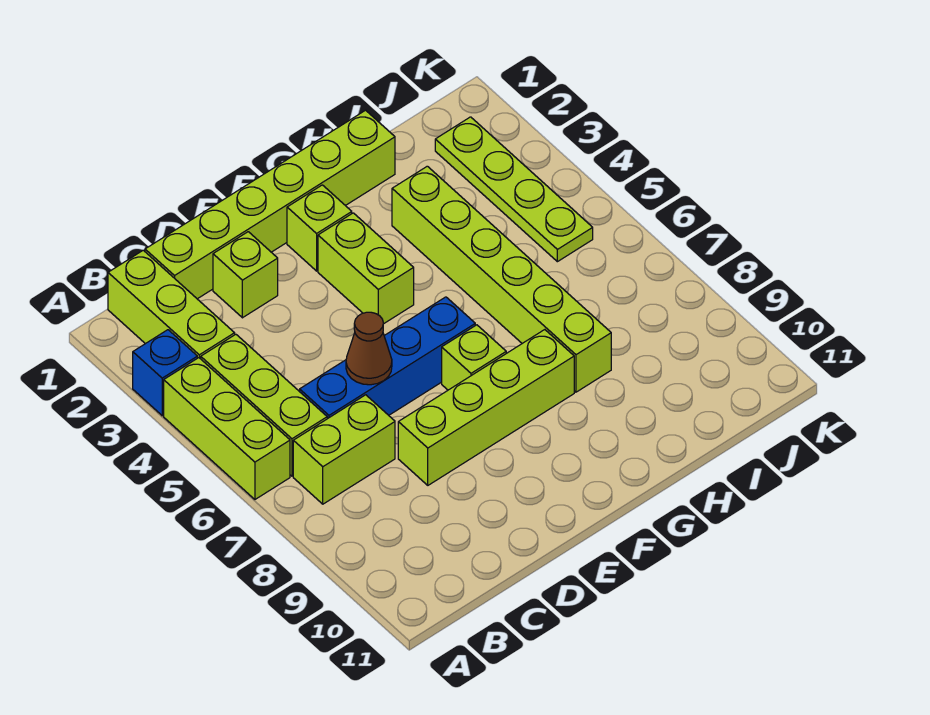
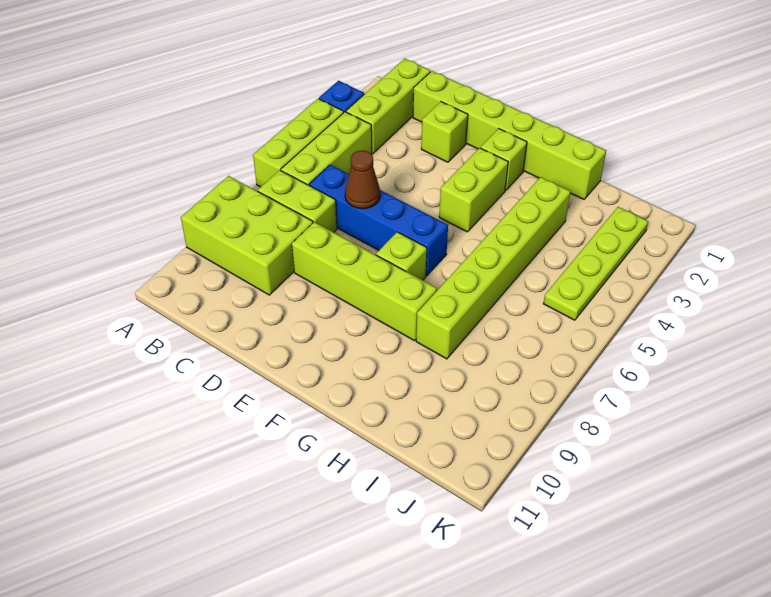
none -> lime brick A8:C9 level 1

